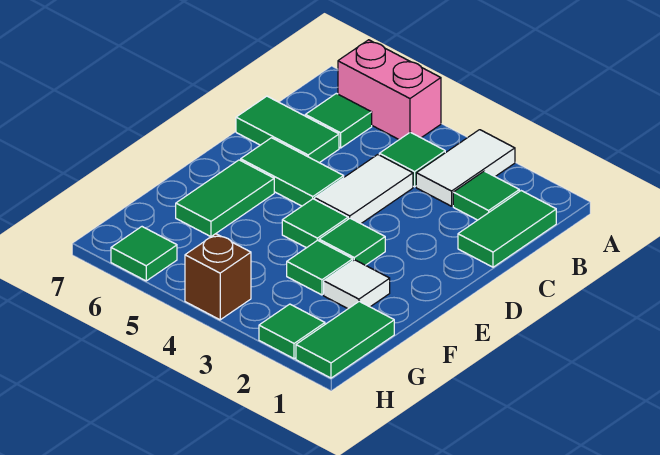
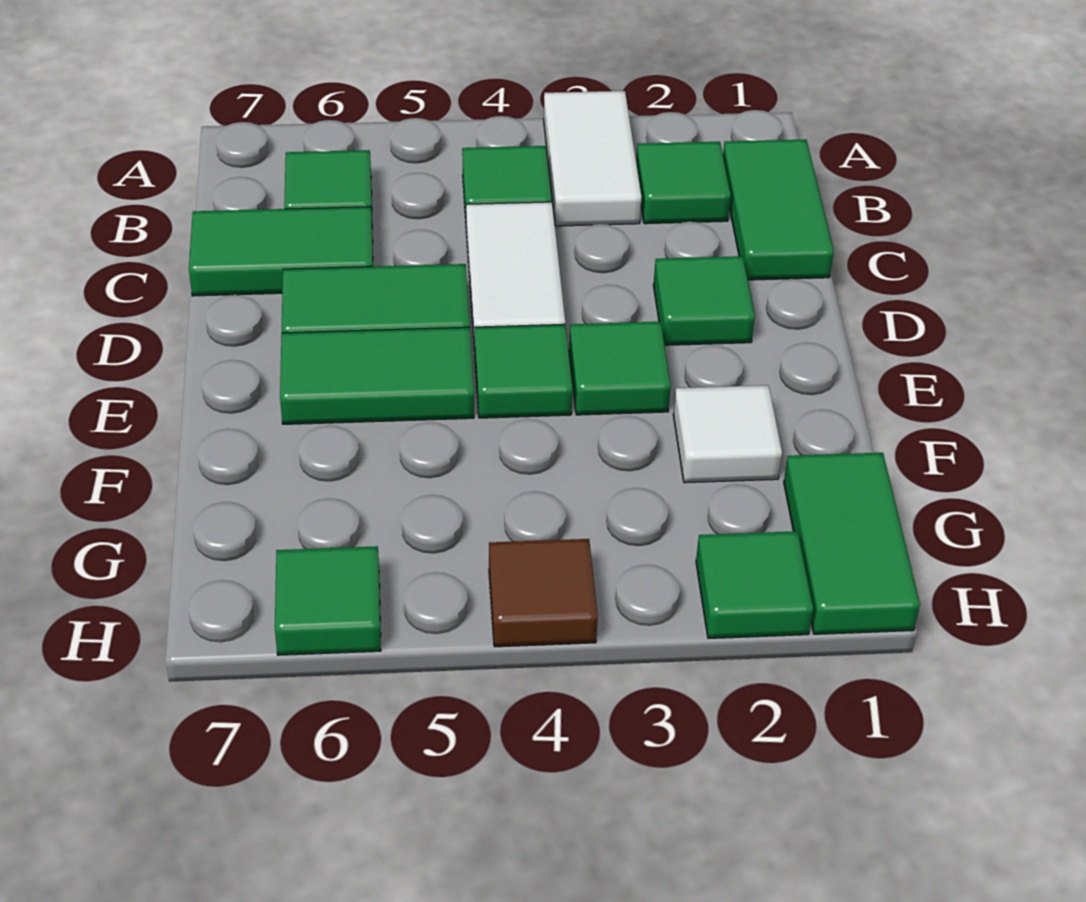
pink brick A5:A6 level 1 -> none
green tile E6:F6 level 1 -> green tile E5:E6 level 1
green tile F3 level 1 -> green tile D2 level 1
brown brick H4 level 1 -> brown tile H4 level 1

